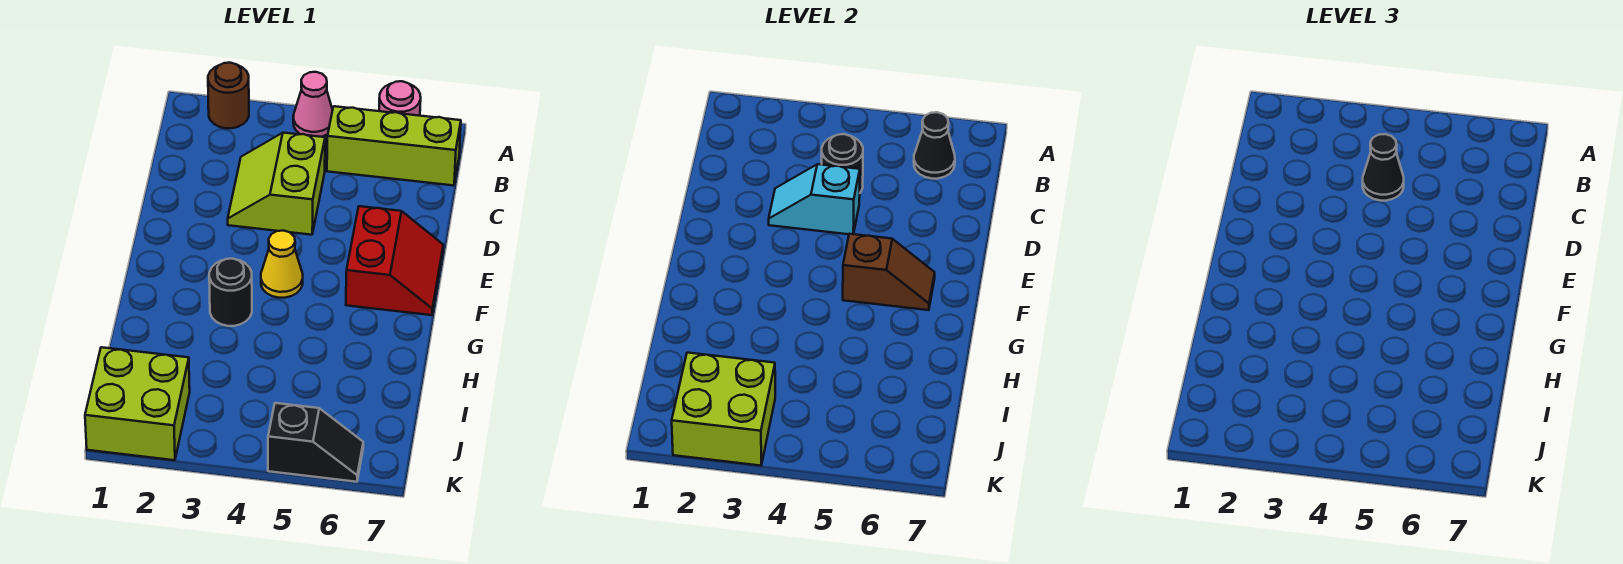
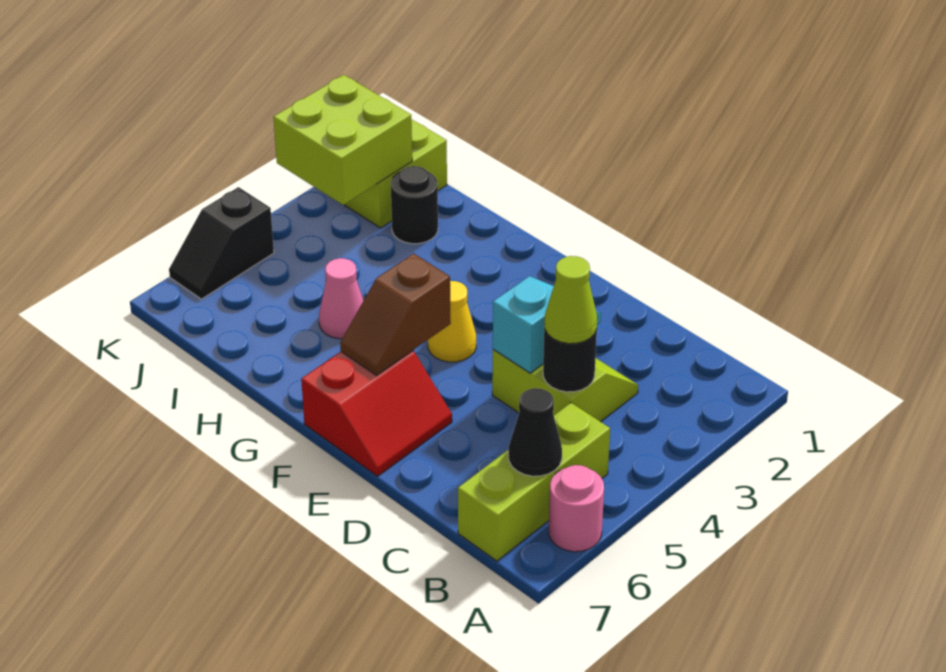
brown round brick A2 level 1 -> none
pink cone A4 level 1 -> pink cone H5 level 1
black cone C4 level 3 -> lime cone C4 level 3
red slope E6:F7 level 1 top 6 -> red slope E6:F7 level 1 top F
black round brick G3 level 1 -> black round brick I2 level 1

